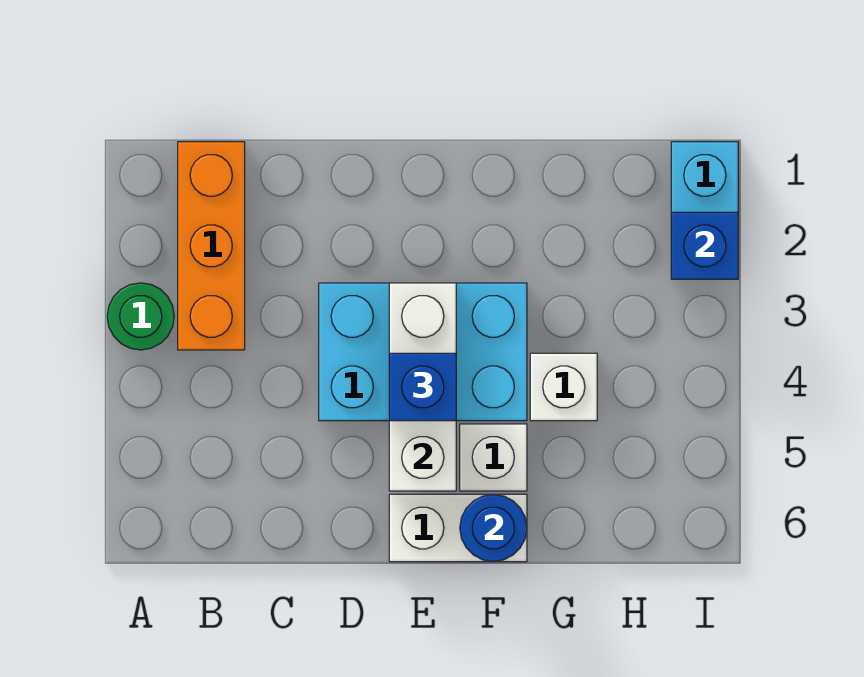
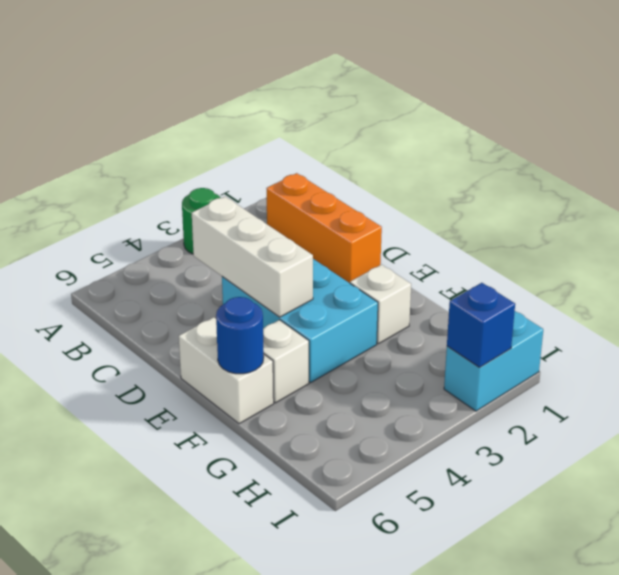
orange brick B1:B3 level 1 -> orange brick B1:D1 level 1
white brick E3:E5 level 2 -> white brick C4:E4 level 2
blue brick E4 level 3 -> none
white brick G4 level 1 -> white brick F2 level 1

